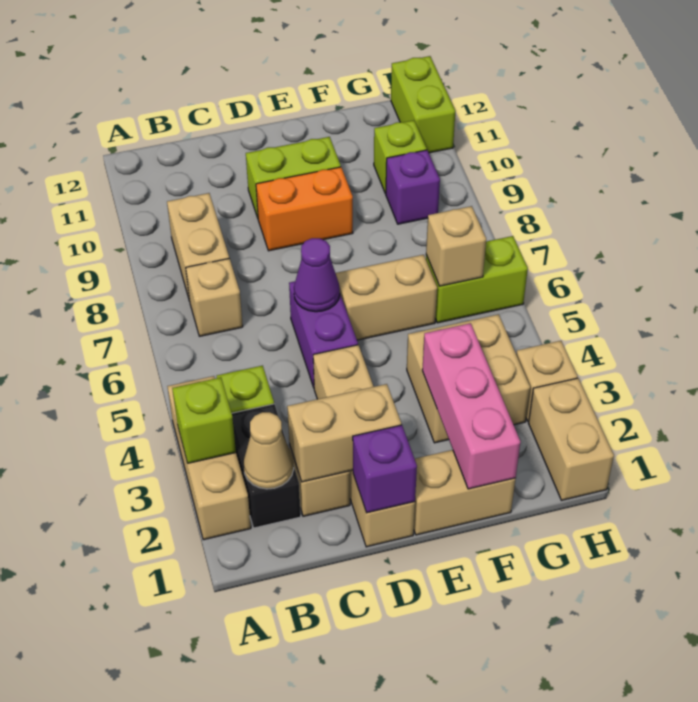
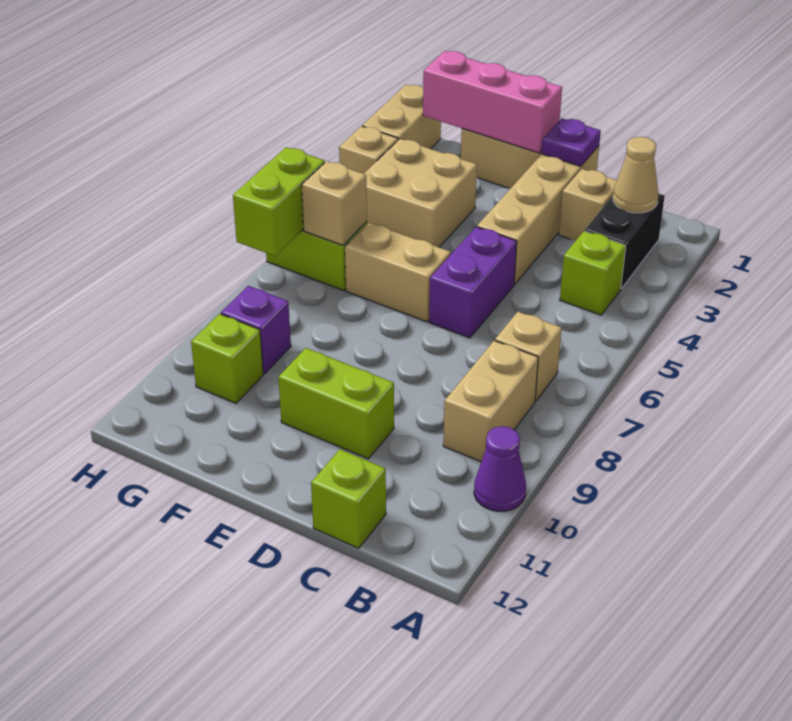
tan brick A2:A4 level 1 -> none
lime brick A3 level 2 -> lime brick C12 level 1
tan brick C2:D2 level 2 -> none
purple brick D1 level 2 -> purple plate D1 level 2
purple cone D6 level 2 -> purple cone A10 level 1
orange brick D9:E9 level 1 -> none
pink brick F1:F3 level 2 -> pink brick E1:G1 level 2
lime brick H11:H12 level 1 -> lime brick H6:H7 level 2

